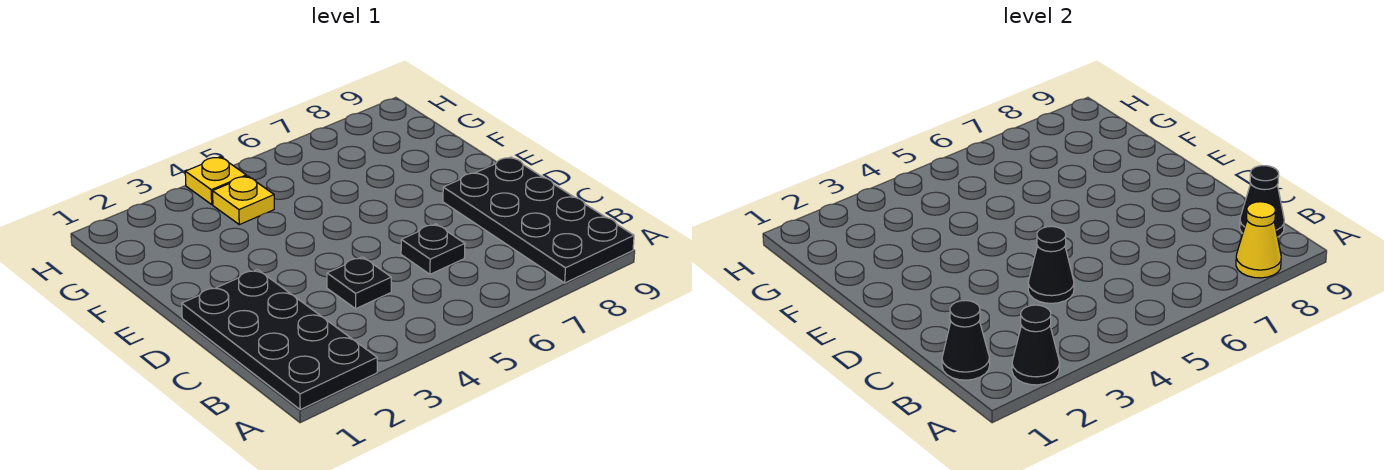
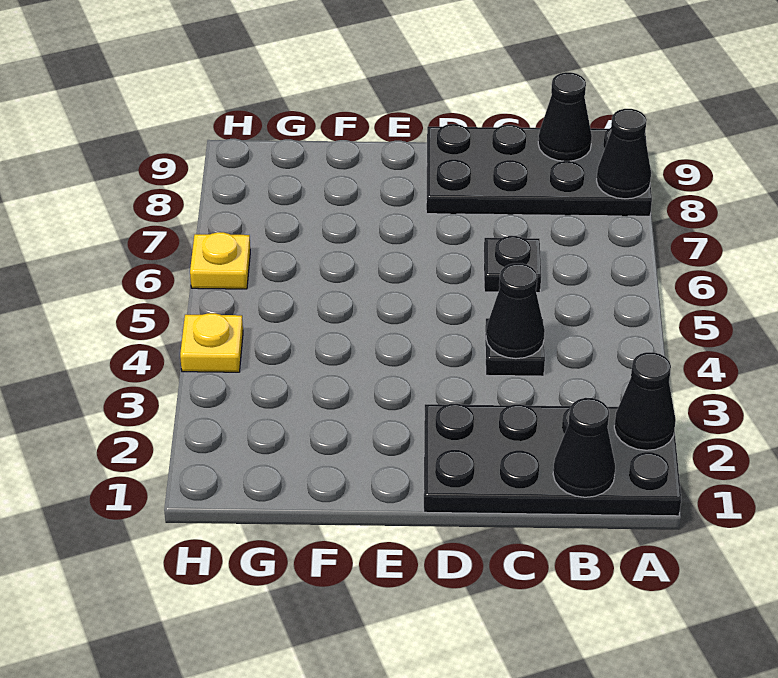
yellow cone A8 level 2 -> black cone A8 level 2
yellow plate G4 level 1 -> yellow plate H6 level 1

